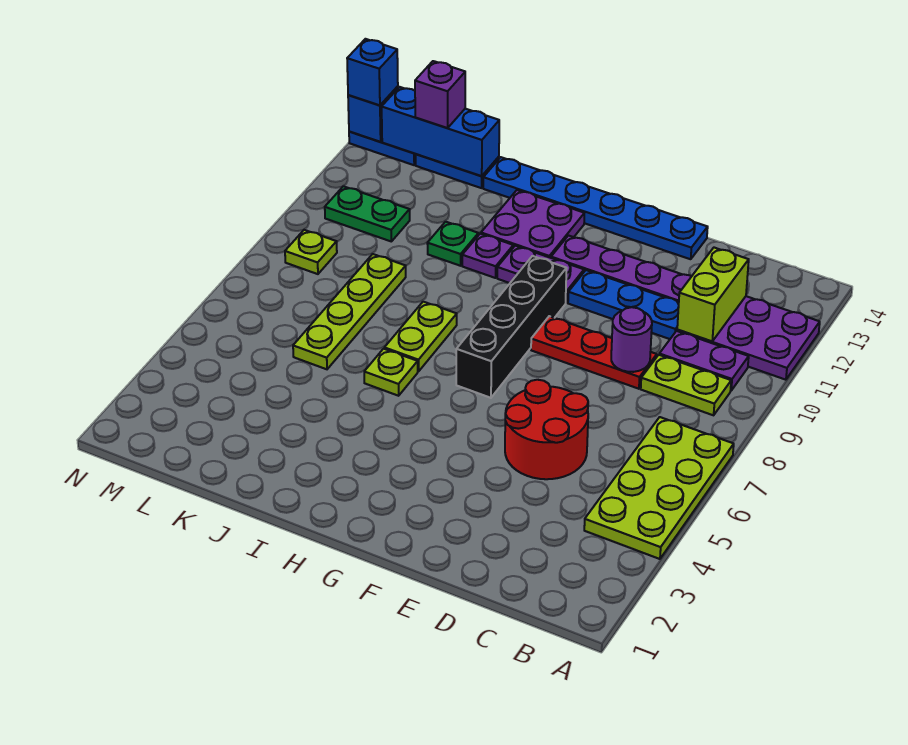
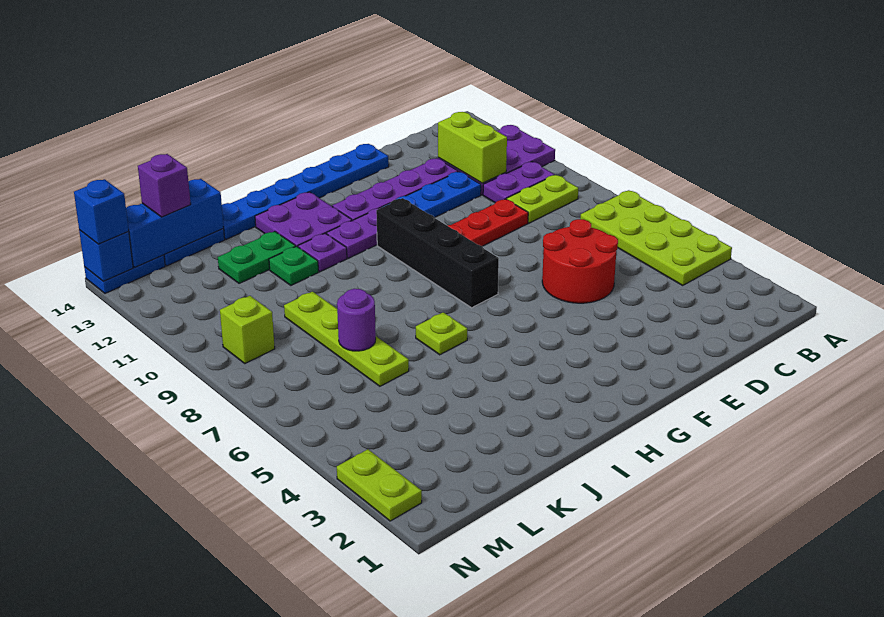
purple round brick D9 level 2 -> purple round brick K7 level 2
lime plate I7:I8 level 1 -> lime plate N2:N3 level 1
green plate L11:M11 level 1 -> green plate J12:K12 level 1
lime plate M9 level 1 -> lime brick M9 level 1

